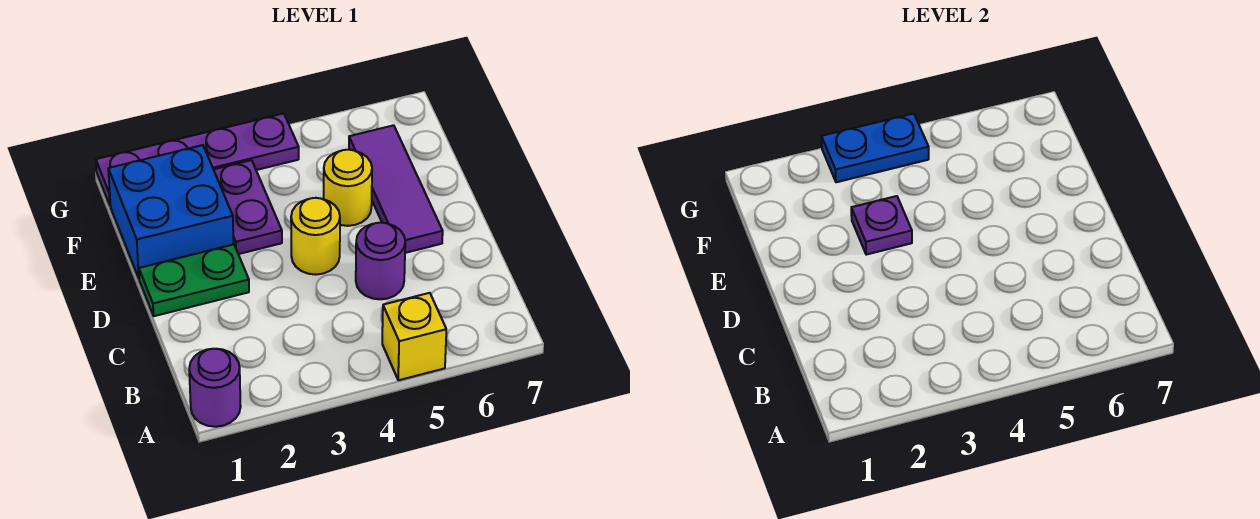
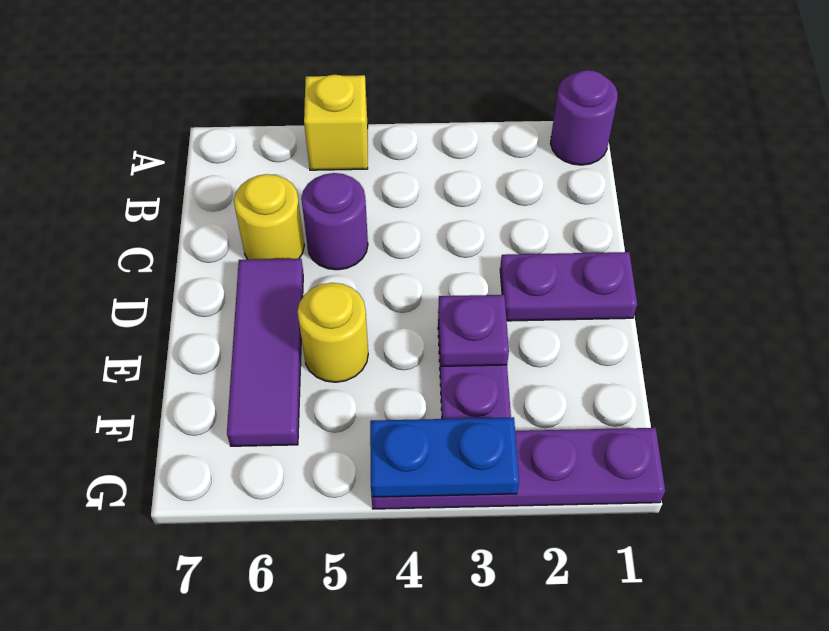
green plate D1:D2 level 1 -> purple plate D1:D2 level 1
yellow round brick D4 level 1 -> yellow round brick C6 level 1
blue brick E1:F2 level 1 -> none

